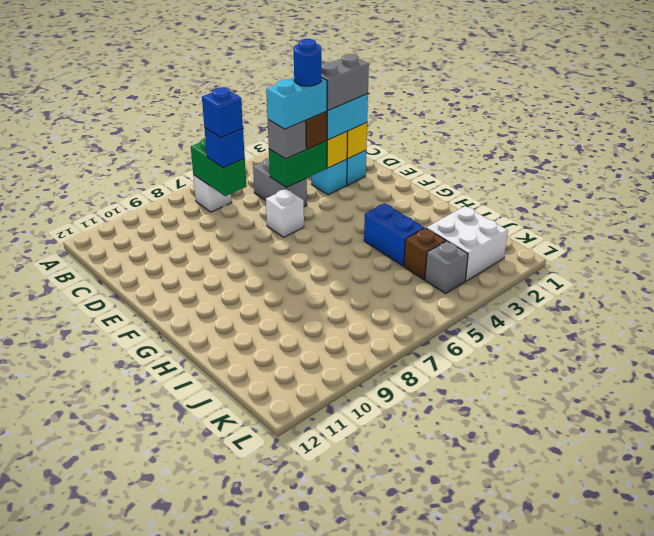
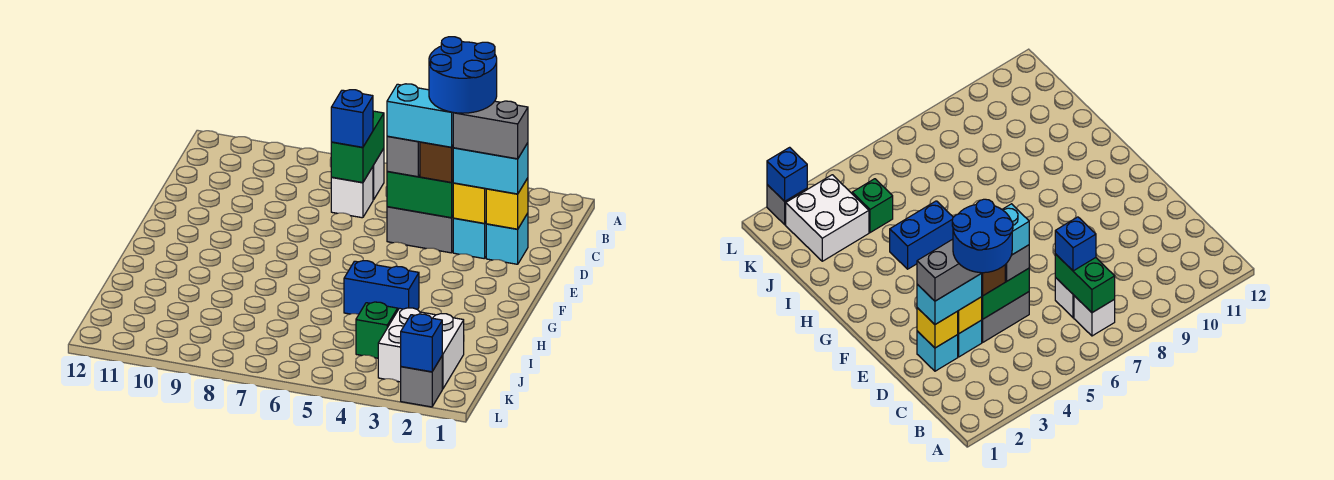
grey brick C5:D5 level 1 -> grey brick D4:D5 level 1
blue brick C7 level 4 -> blue brick L2 level 2
blue round brick D4 level 5 -> blue round brick C3:D4 level 5
white brick E6 level 1 -> white brick C7 level 1
blue brick H4:I4 level 1 -> blue brick H4:H5 level 1
brown brick J4 level 1 -> green brick J4 level 1
grey brick K4 level 1 -> grey brick L2 level 1

